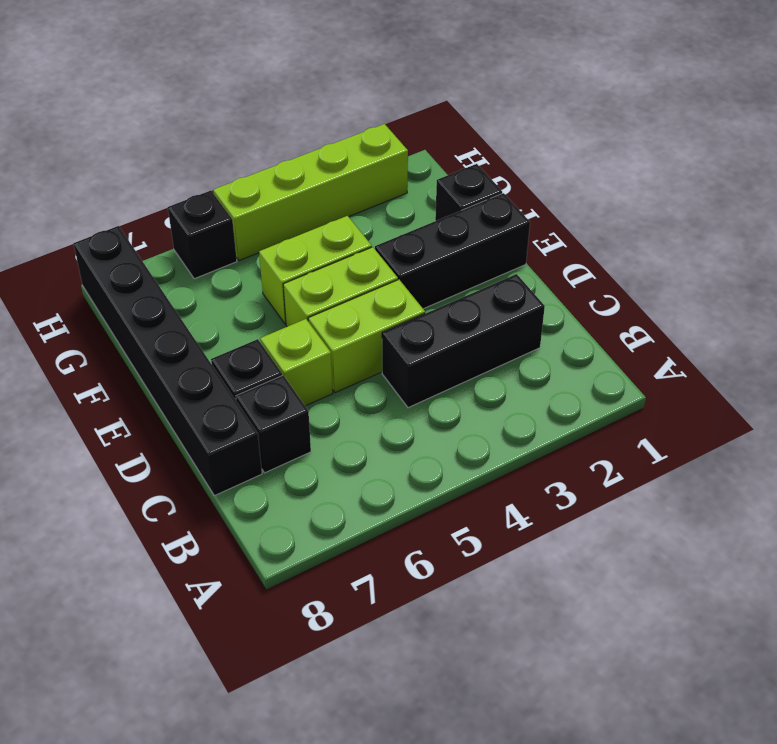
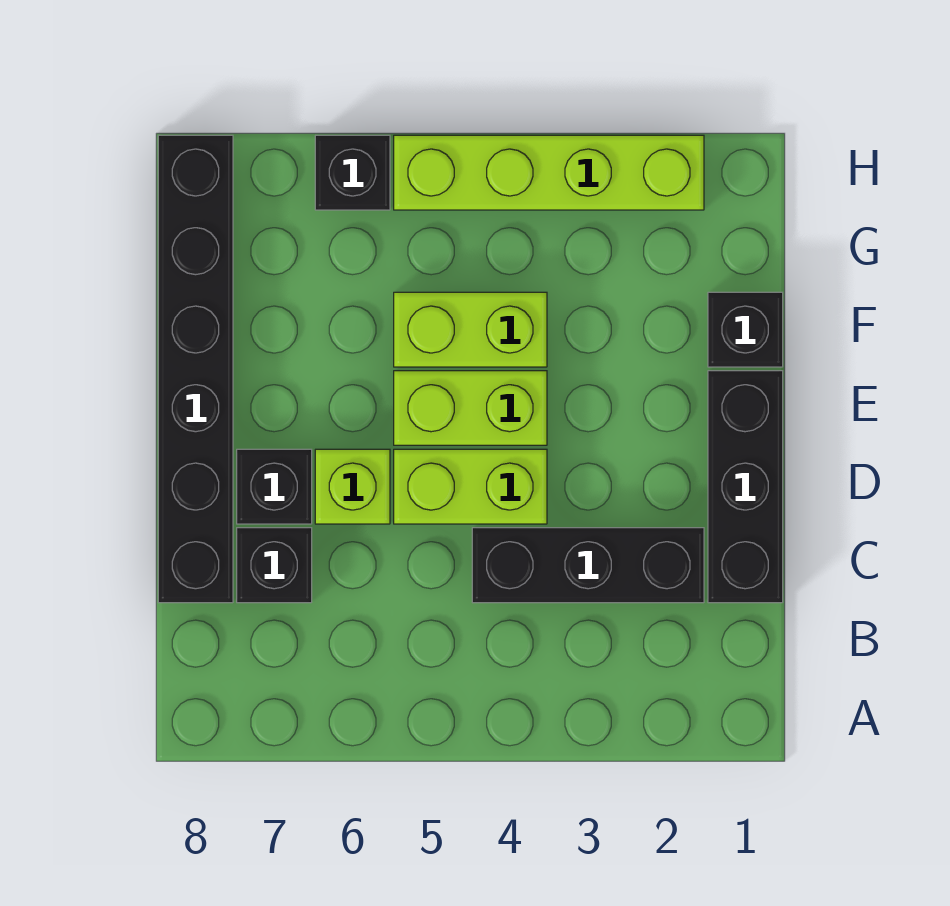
black brick E1:E3 level 1 -> black brick C1:E1 level 1

